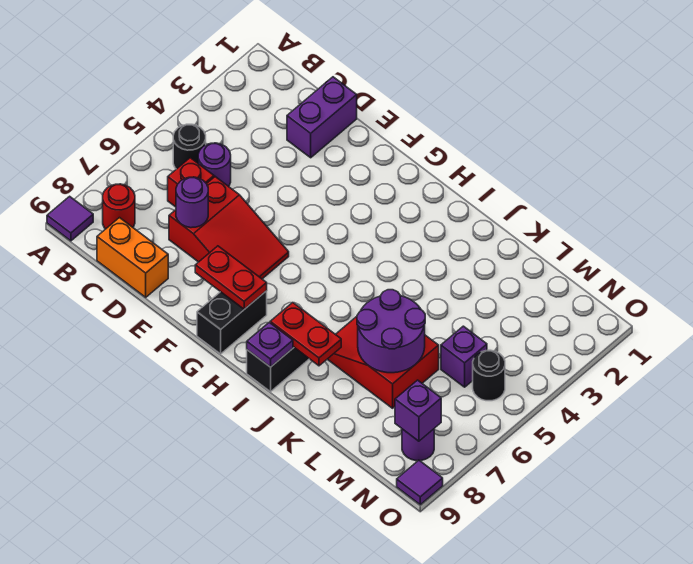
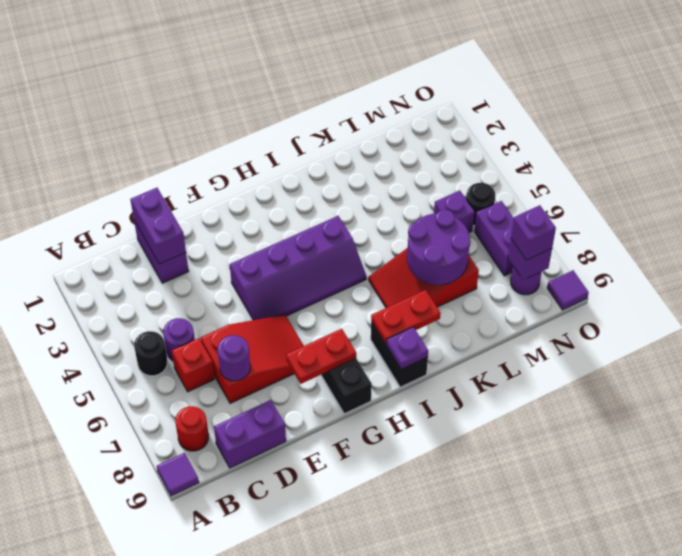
orange brick C9:D9 level 1 -> purple brick C9:D9 level 1
none -> purple brick D1:D2 level 2
none -> purple slope F4:I5 level 1 top 4
none -> purple brick N6:N7 level 1
none -> purple brick N8 level 3

